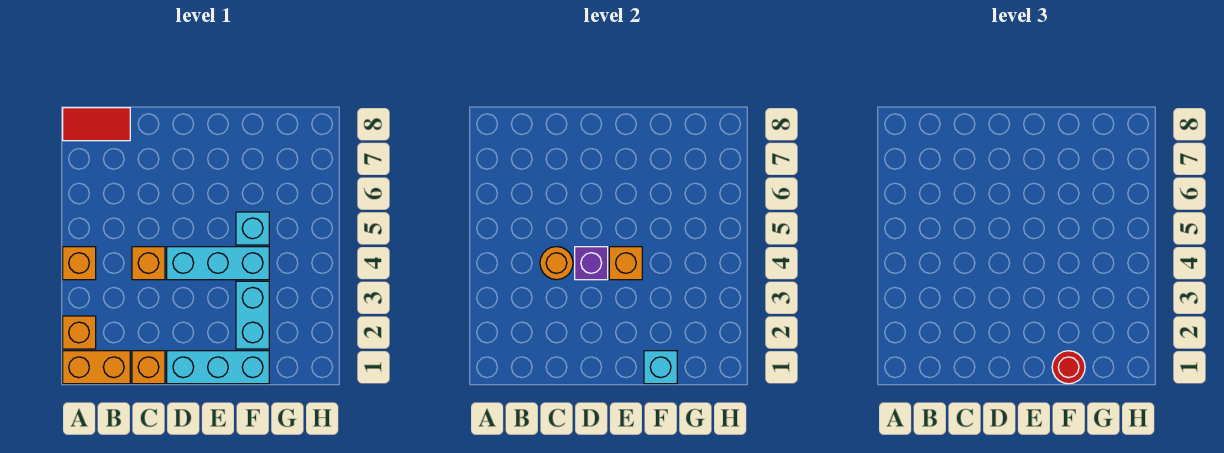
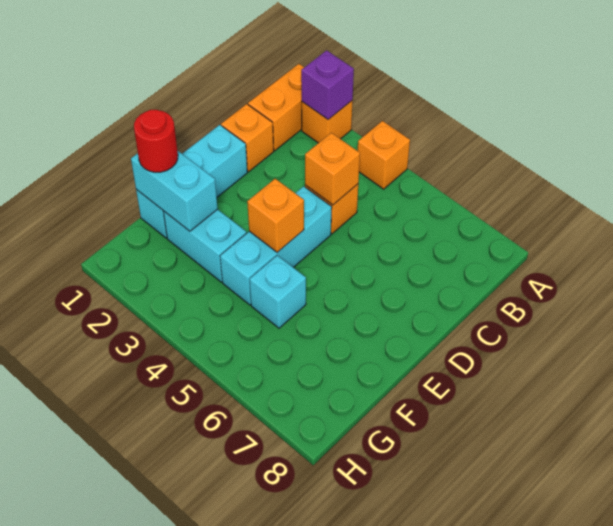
red tile A8:B8 level 1 -> none
orange round brick C4 level 2 -> orange brick C4 level 2
purple brick D4 level 2 -> purple brick A2 level 2
cyan brick F1 level 2 -> cyan brick F1:F2 level 2

